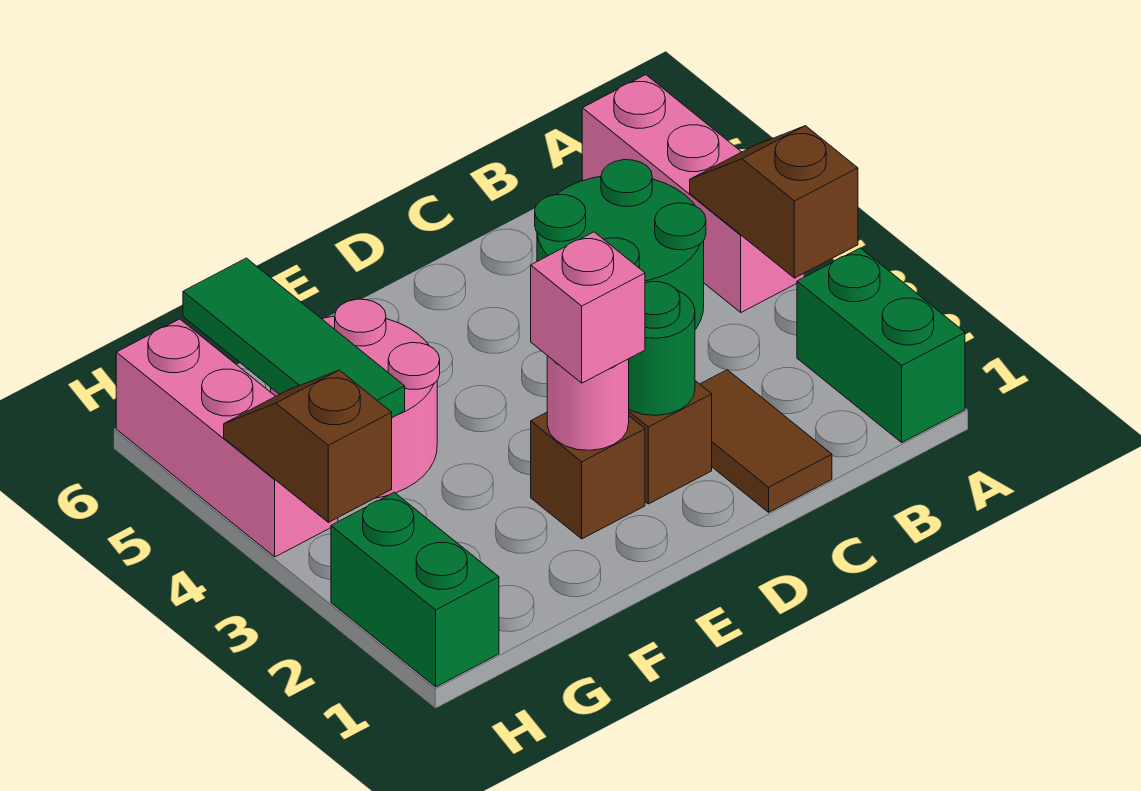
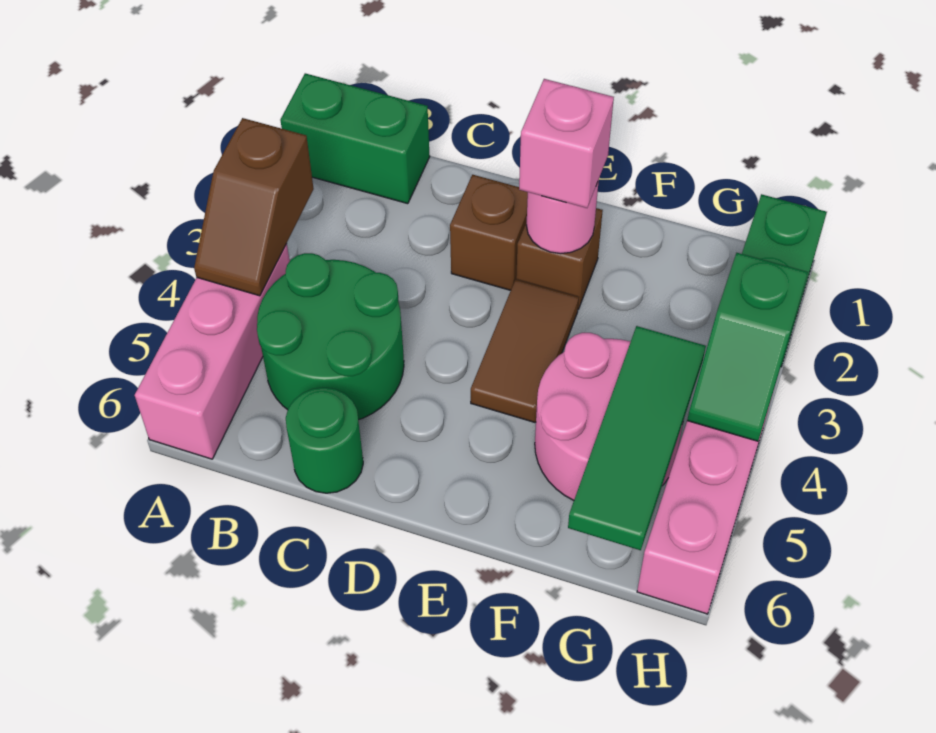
green brick A1:A2 level 1 -> green brick A1:B1 level 1
brown tile C1:C2 level 1 -> brown tile E3:E4 level 1
green round brick D2 level 2 -> green round brick C6 level 1
brown slope H3:H4 level 2 top 3 -> green slope H3:H4 level 2 top 3

